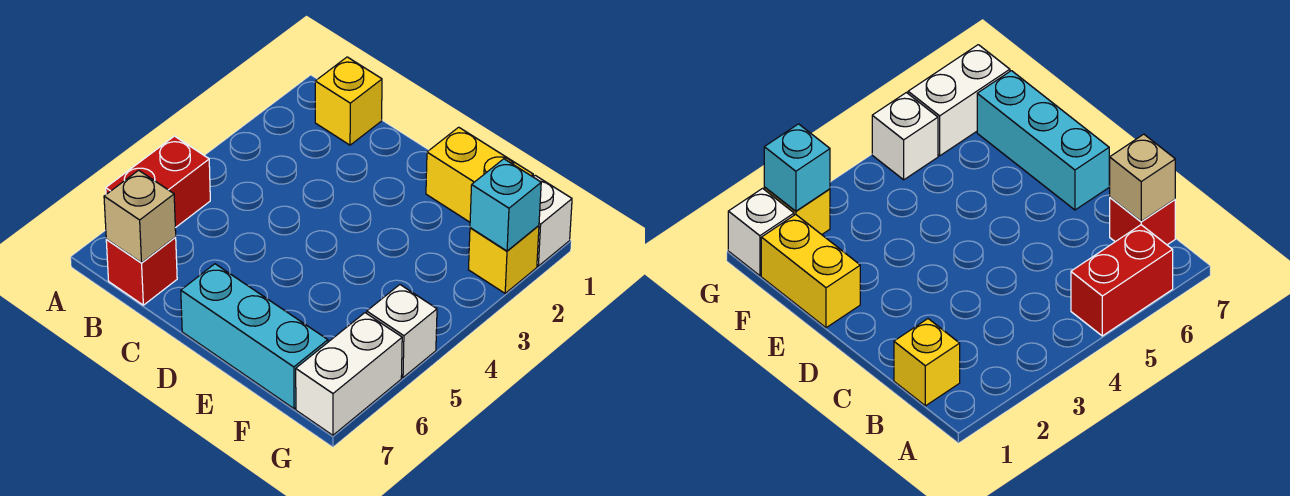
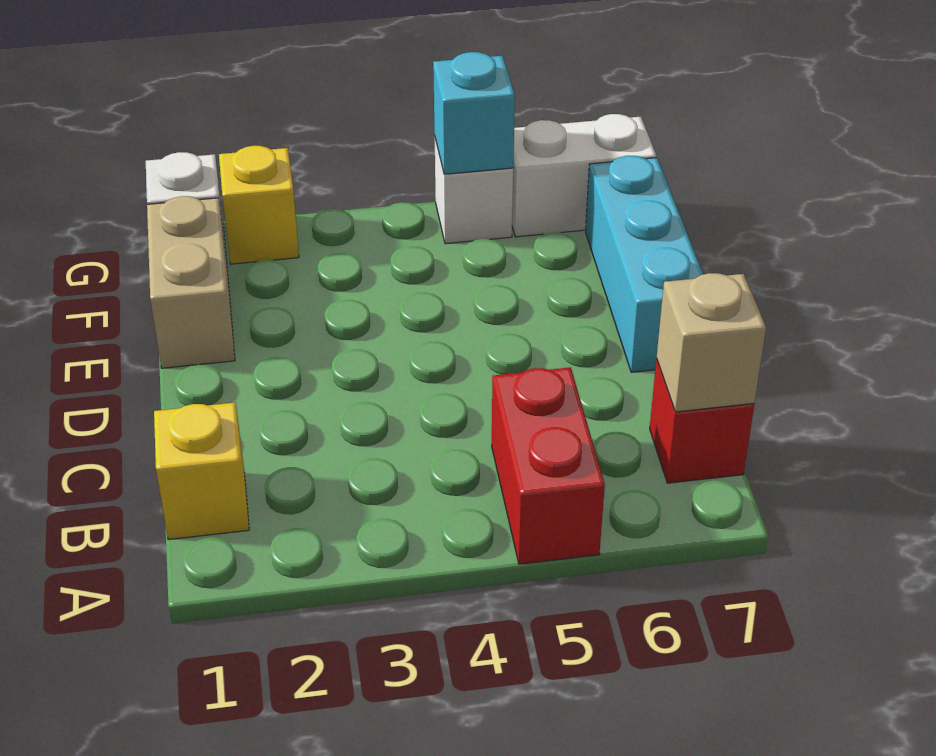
red brick A5:A6 level 1 -> red brick A5:B5 level 1
yellow brick E1:F1 level 1 -> tan brick E1:F1 level 1
cyan brick G2 level 2 -> cyan brick G5 level 2

